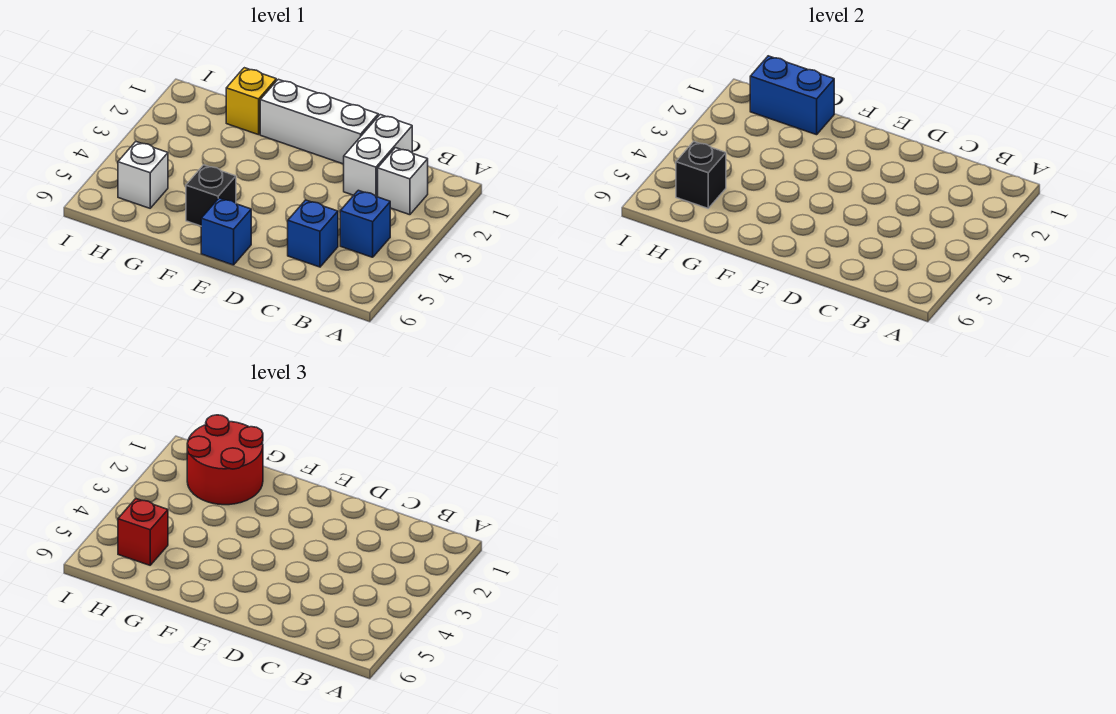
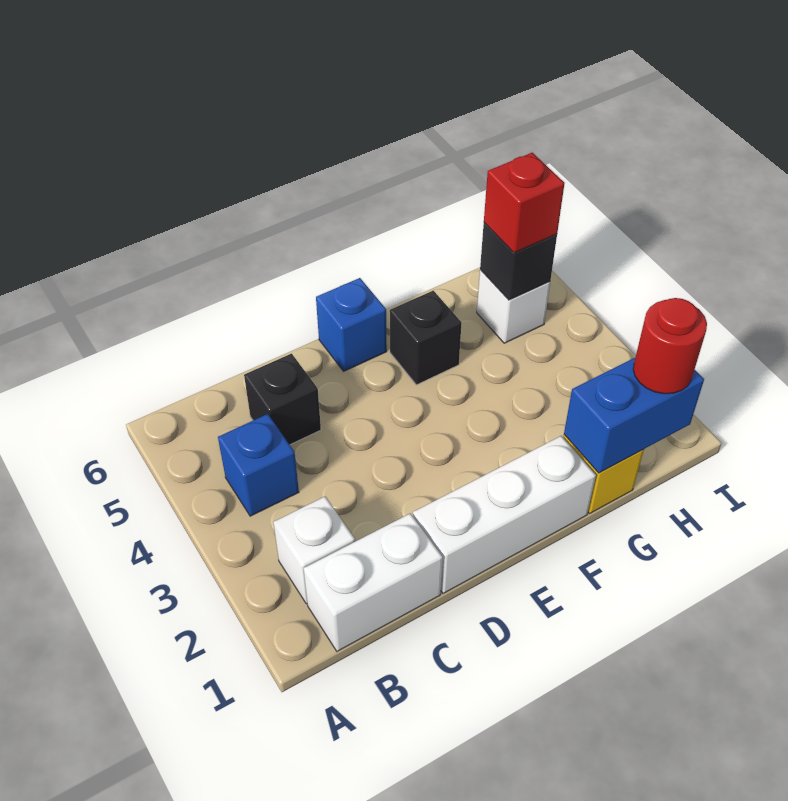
white brick C1:C2 level 1 -> white brick B1:C1 level 1
blue brick C5 level 1 -> black brick C5 level 1
red round brick G1:H2 level 3 -> red round brick H1 level 3

